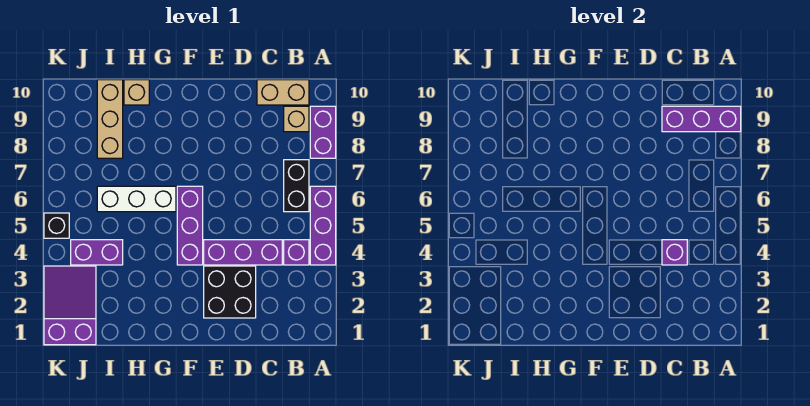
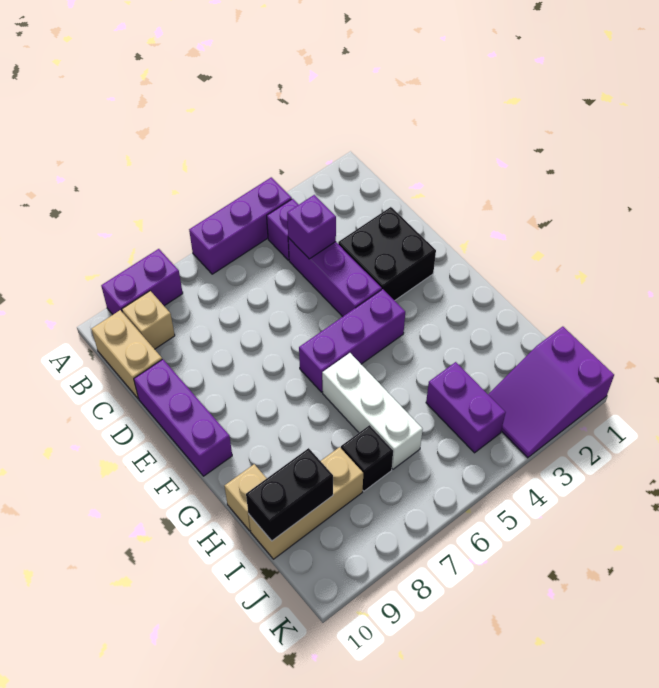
purple brick A9:C9 level 2 -> purple brick D10:F10 level 1
black brick B6:B7 level 1 -> black brick I9:I10 level 2
black brick K5 level 1 -> black brick I7 level 1

